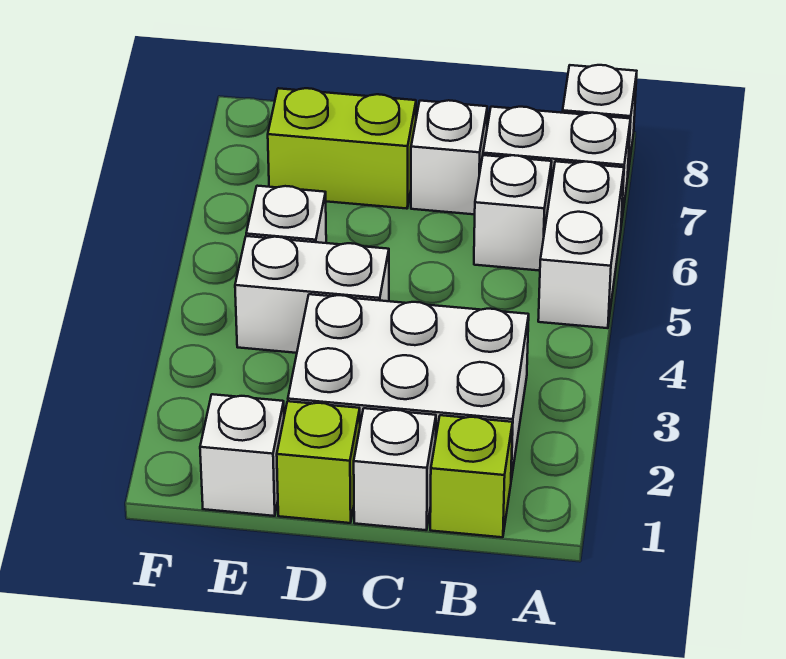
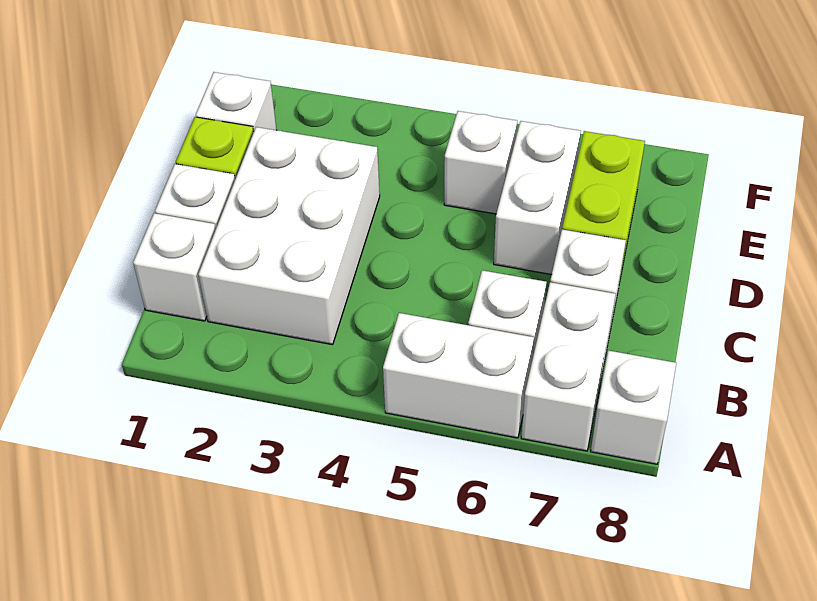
lime brick B1 level 1 -> white brick B1 level 1
white brick D4:E4 level 1 -> white brick D6:E6 level 1

